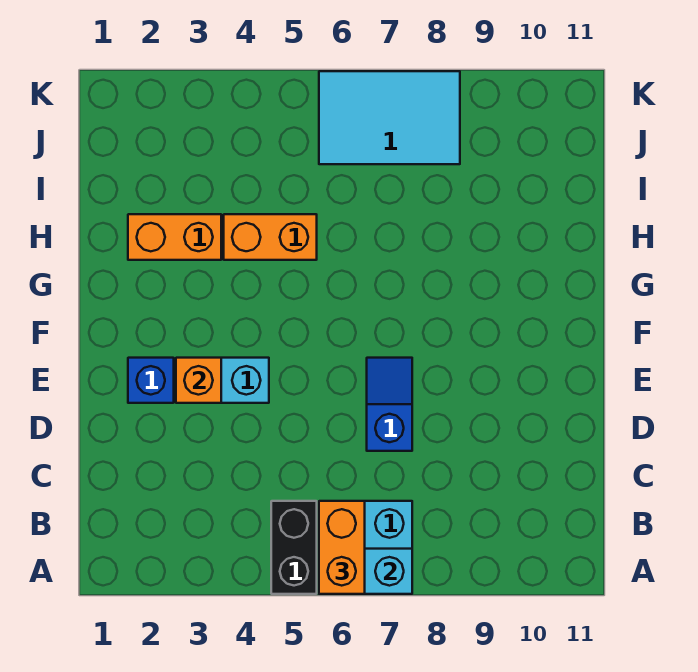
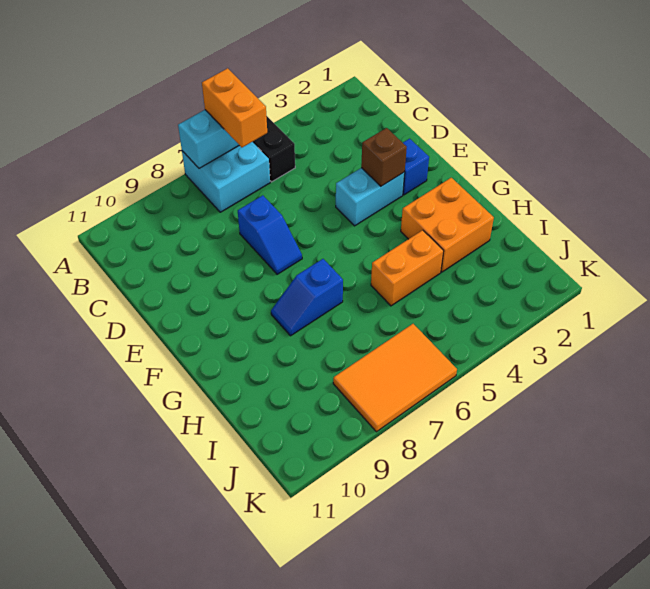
orange brick E3 level 2 -> brown brick E3 level 2
none -> blue slope G7:G8 level 1 top 7
orange brick H2:H3 level 1 -> orange brick G2:H3 level 1
cyan tile J6:K8 level 1 -> orange tile J6:K8 level 1

